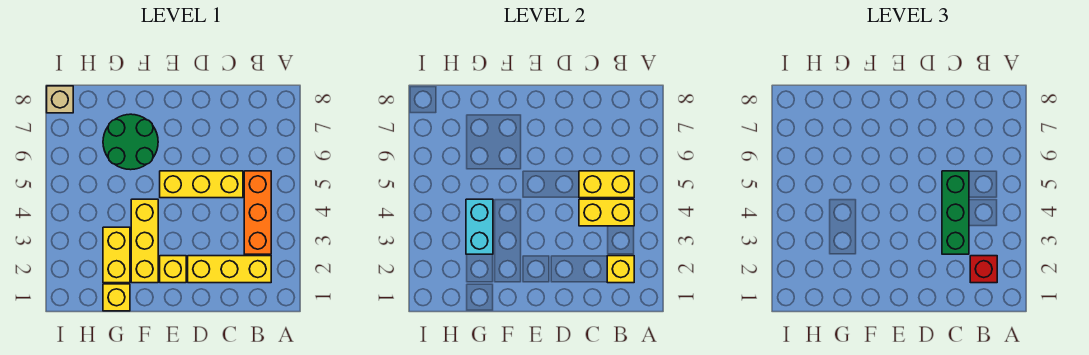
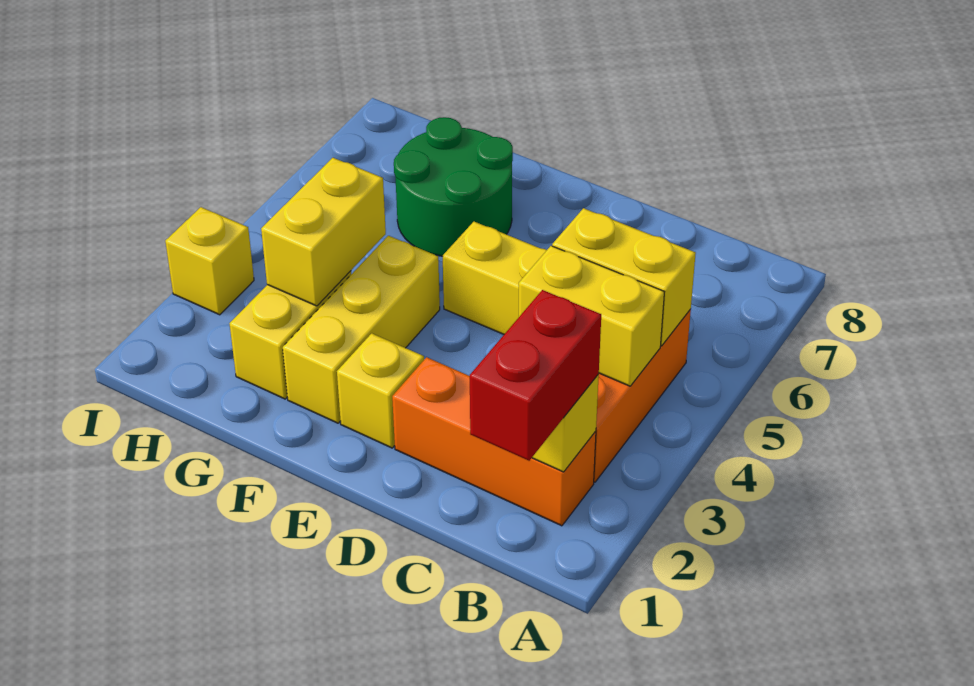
yellow brick B2:D2 level 1 -> orange brick B2:D2 level 1
red brick B2 level 3 -> red brick B1:B2 level 3
green brick C3:C5 level 3 -> none
yellow brick G1 level 1 -> yellow brick I3 level 1
cyan brick G3:G4 level 2 -> yellow brick G3:G4 level 2
tan brick I8 level 1 -> none

